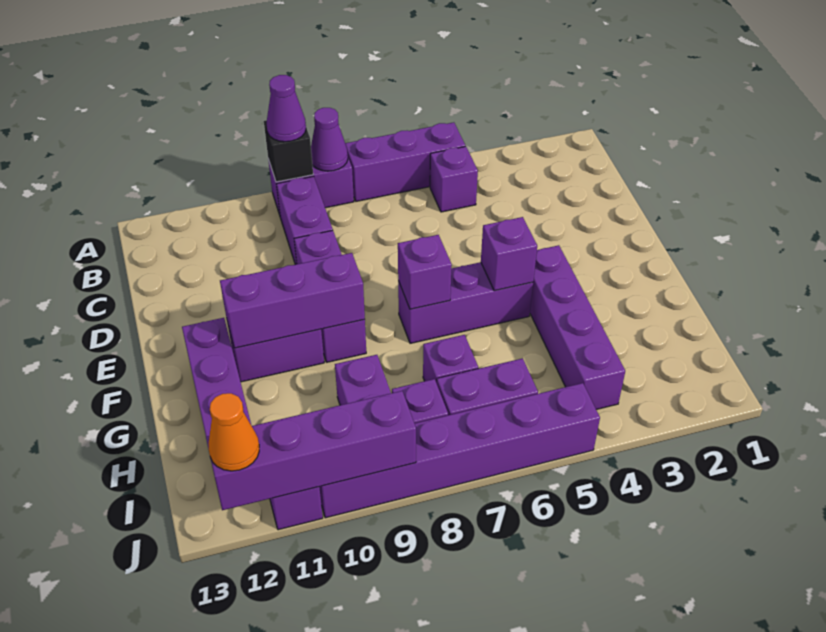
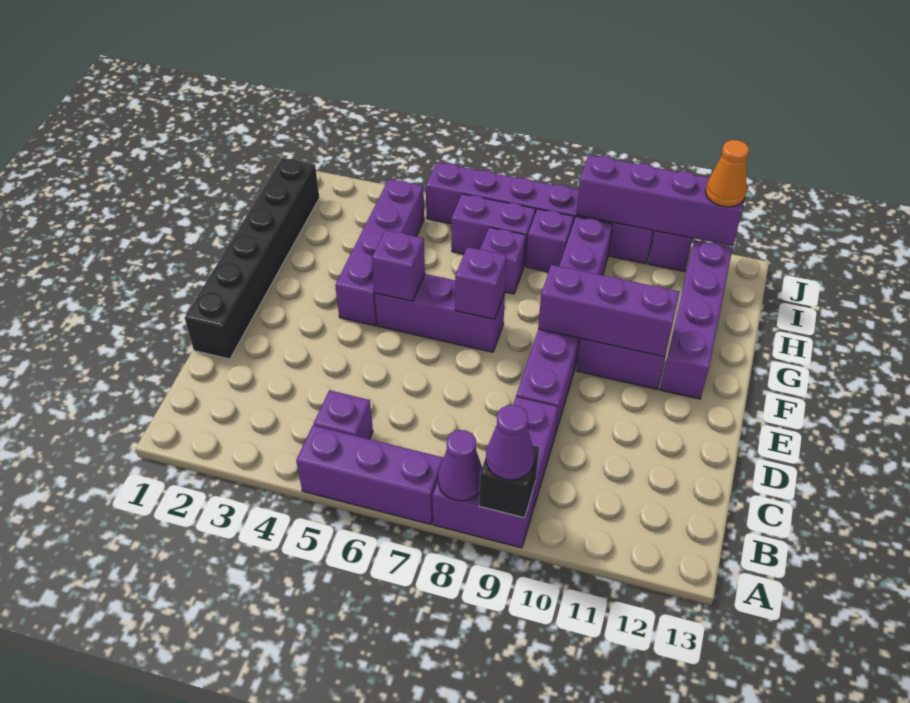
none -> black brick D1:I1 level 1

